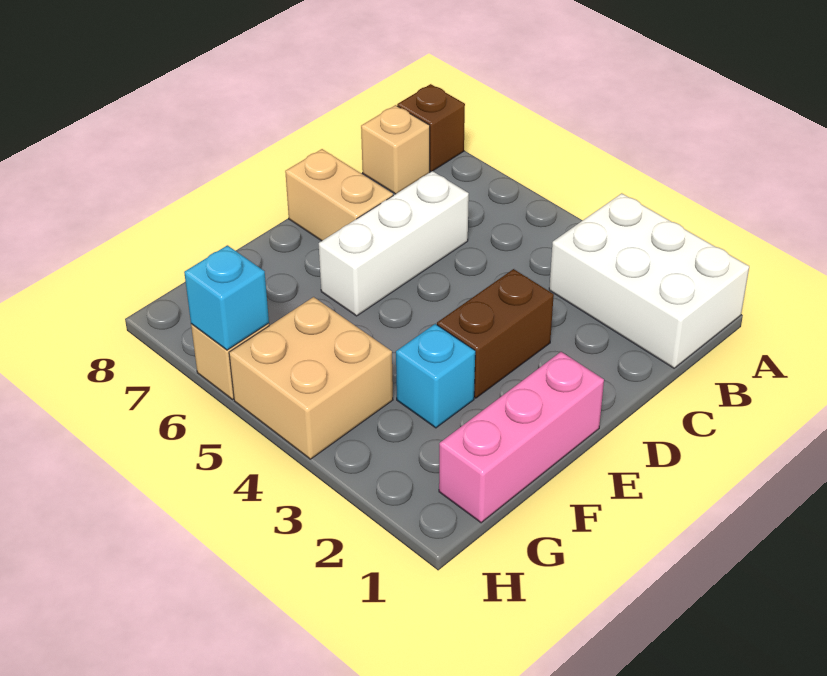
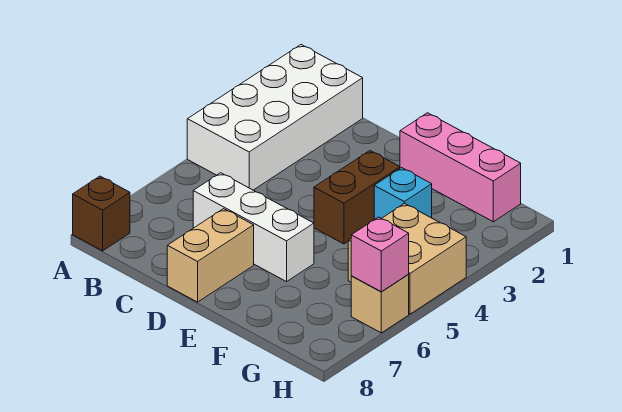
white brick A1:B3 level 1 -> white brick A1:B4 level 1
tan brick B8 level 1 -> none
brown brick D3:E3 level 1 -> brown brick E3:E4 level 1
cyan brick H6 level 2 -> pink brick H6 level 2

